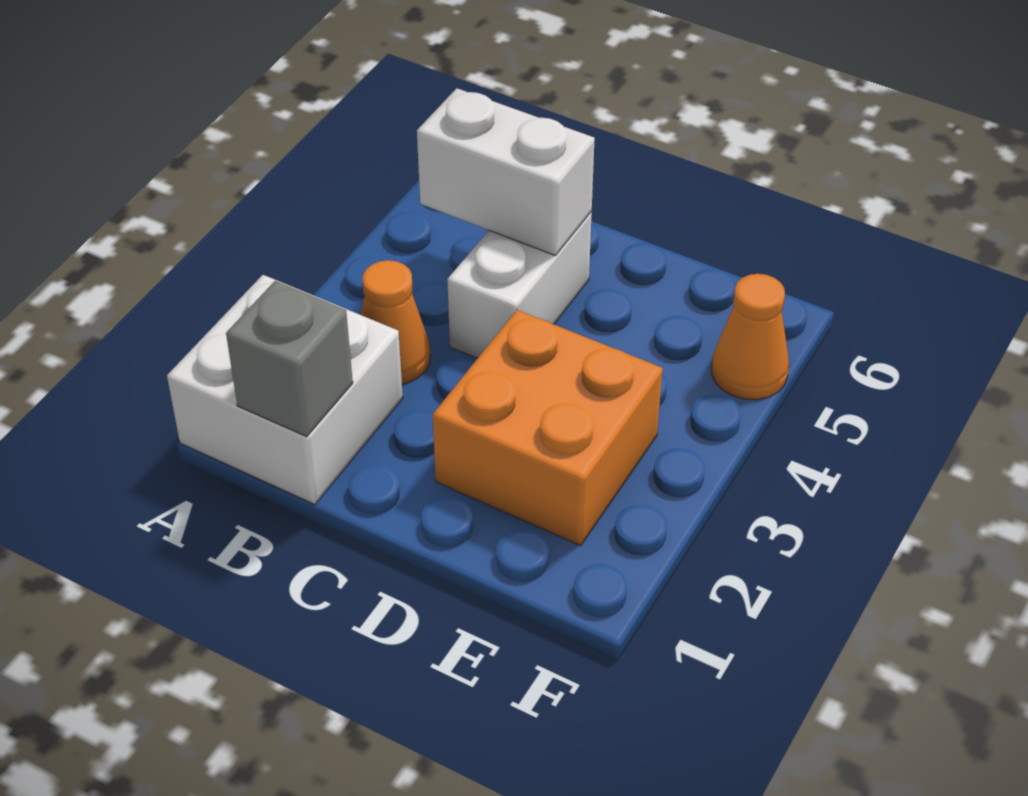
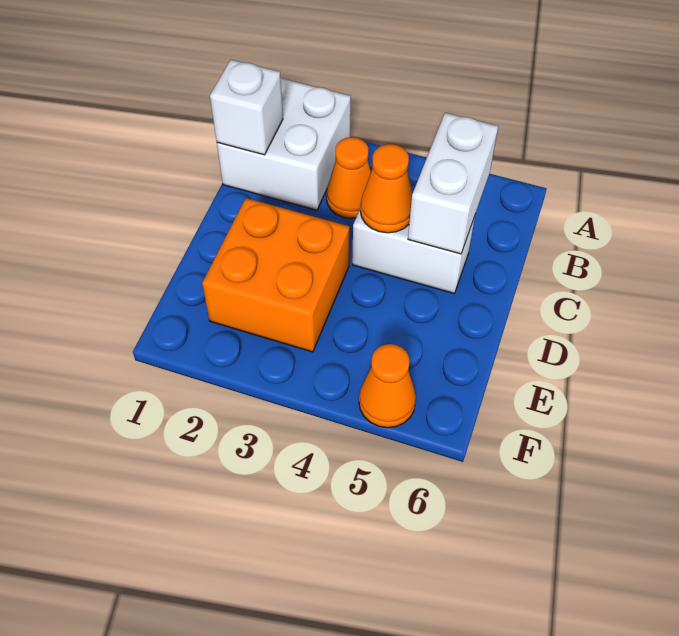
grey brick B1 level 2 -> white brick B1 level 2
none -> orange cone C4 level 2

